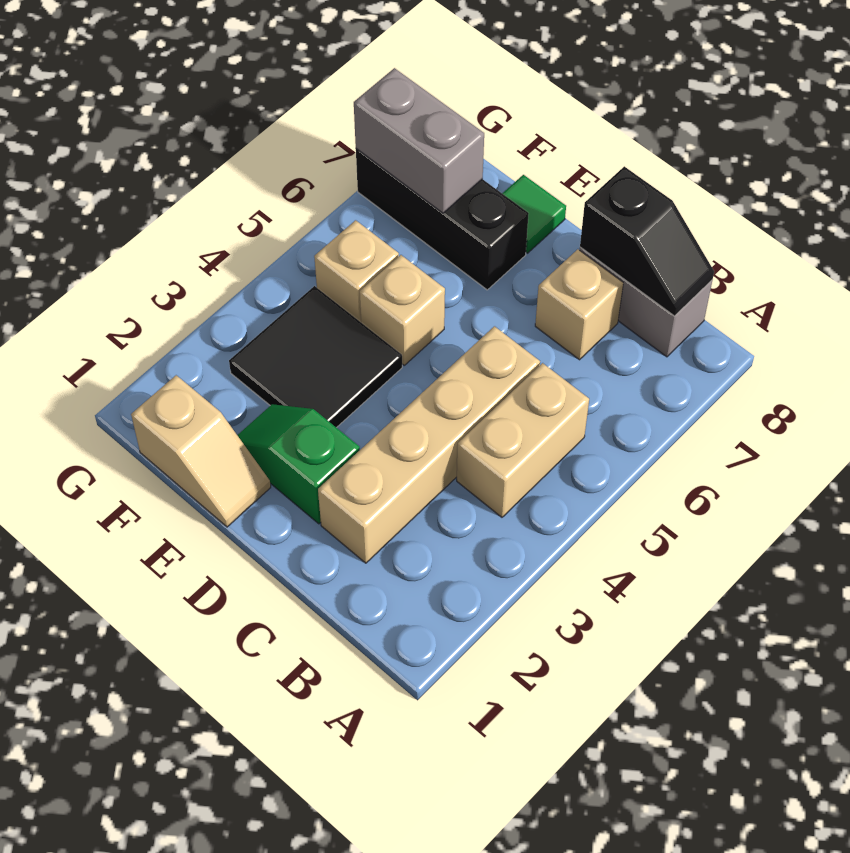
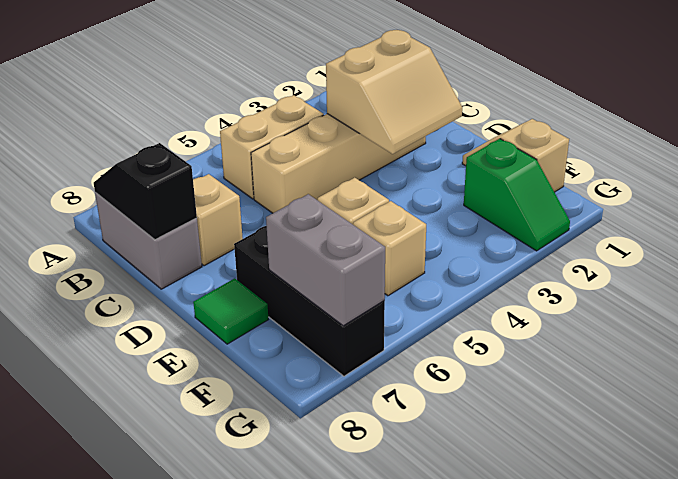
none -> tan slope C2:D3 level 2 top C
green slope D2:E2 level 1 top D -> green slope F2:G2 level 1 top F
black tile E3:F4 level 1 -> none

